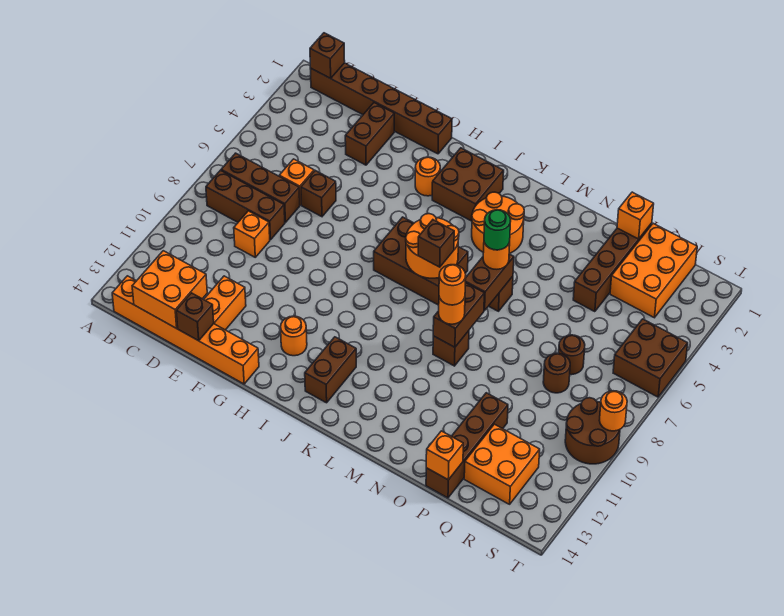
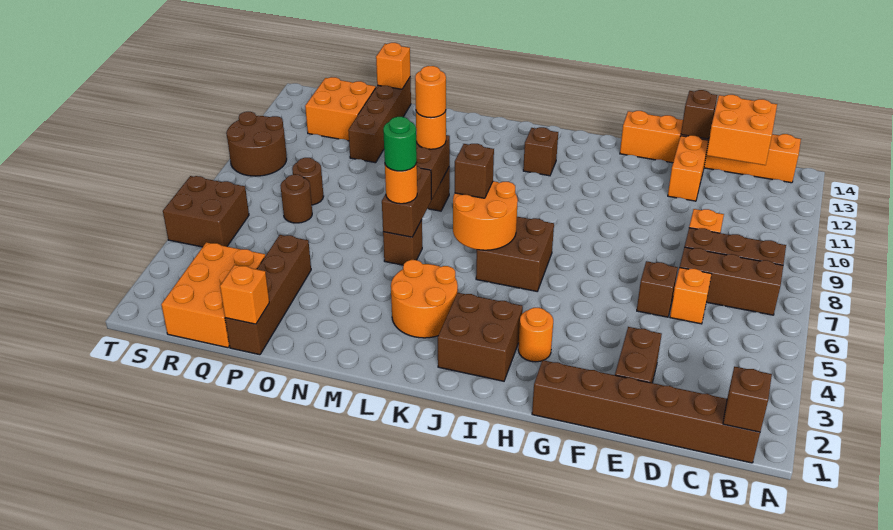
orange round brick H12 level 1 -> none
brown brick I6:K7 level 1 -> brown brick I6:J7 level 1
brown brick J12:J13 level 1 -> brown brick J12 level 1
orange round brick T9 level 2 -> none

